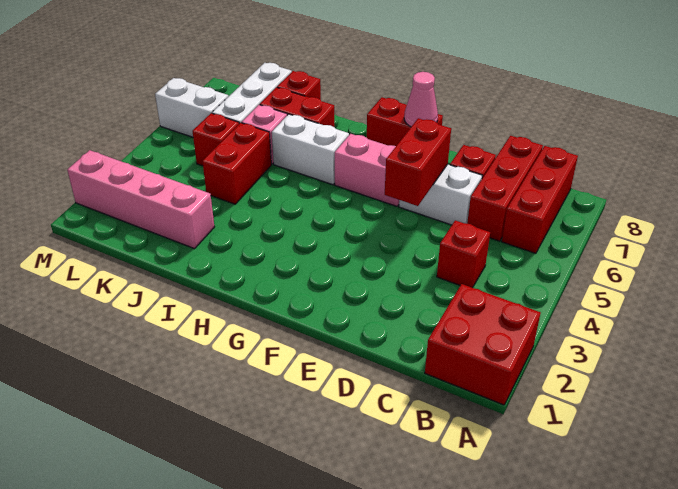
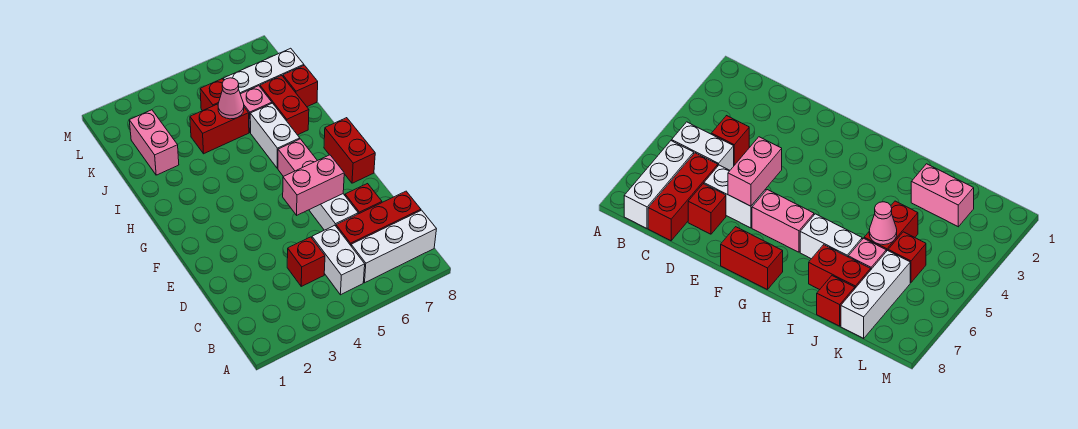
red brick A1:B2 level 1 -> none
red brick B6:B8 level 1 -> white brick B6:B8 level 1
red brick E5:E6 level 2 -> pink brick E5:E6 level 2
pink cone F8 level 2 -> pink cone J5 level 2
pink brick J2:M2 level 1 -> pink brick J2:K2 level 1
white brick L6:M6 level 1 -> white brick B5:C5 level 1

